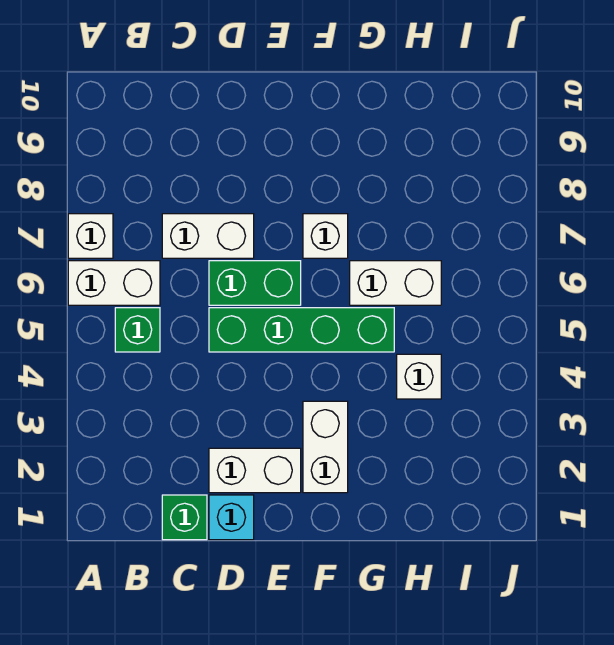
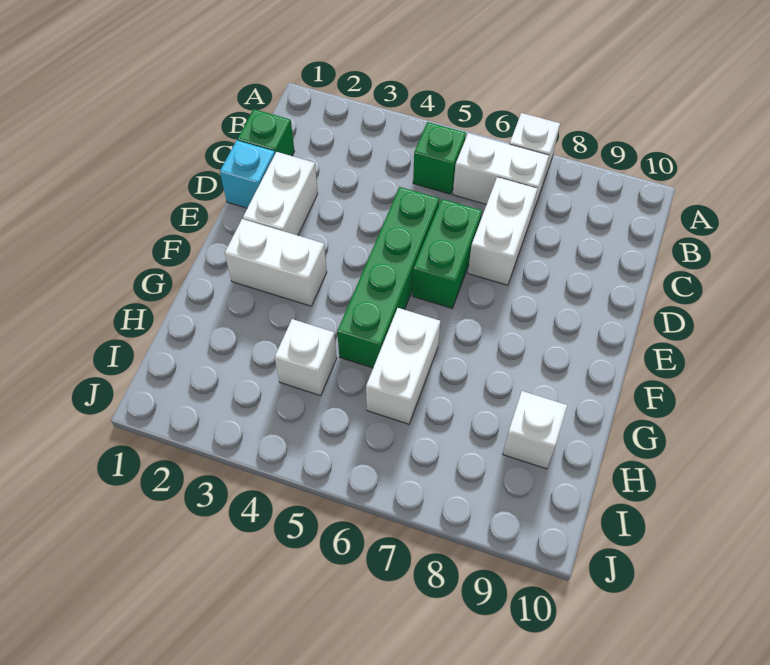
white brick A6:B6 level 1 -> white brick B6:B7 level 1
white brick F7 level 1 -> white brick H9 level 1

